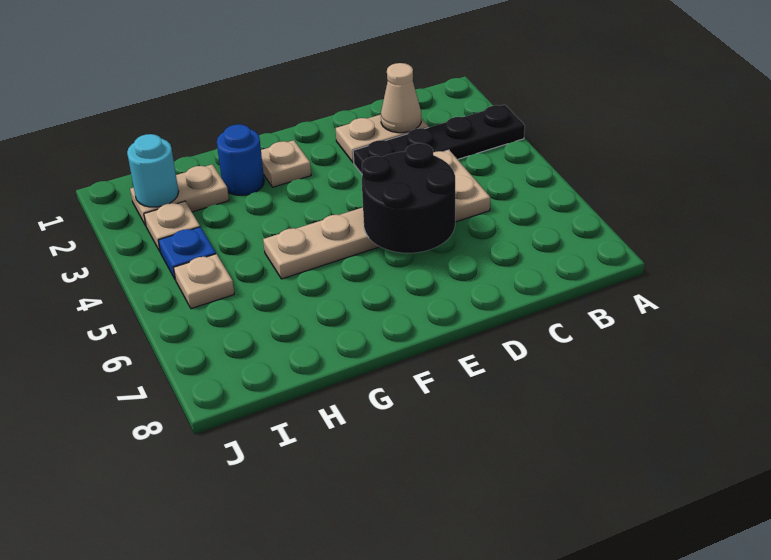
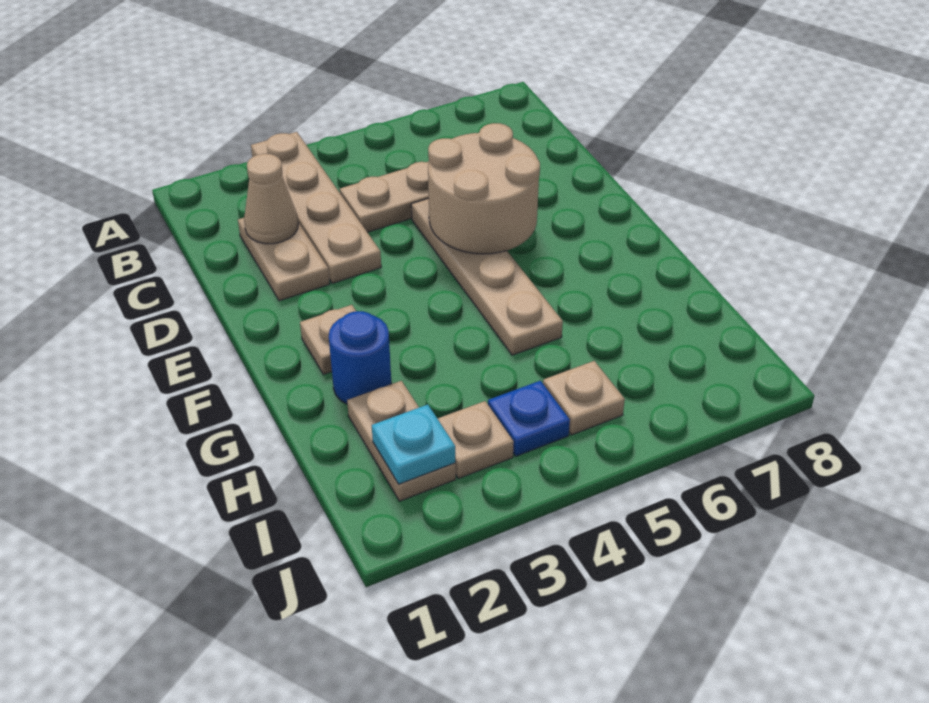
black plate A3:D3 level 1 -> tan plate A3:D3 level 1
black round brick D5:E6 level 2 -> tan round brick D5:E6 level 2
cyan round brick I2 level 2 -> cyan plate I2 level 2

